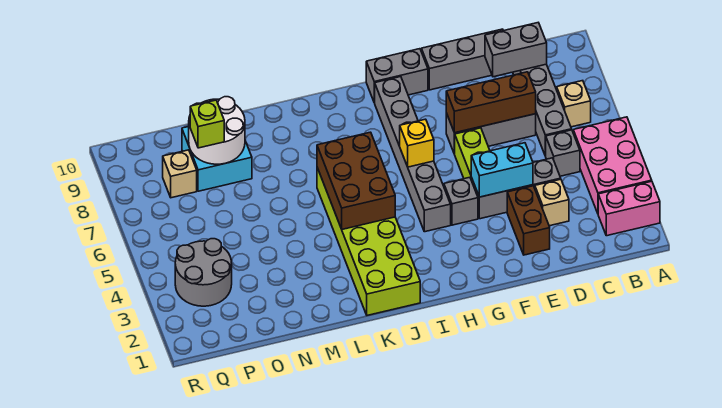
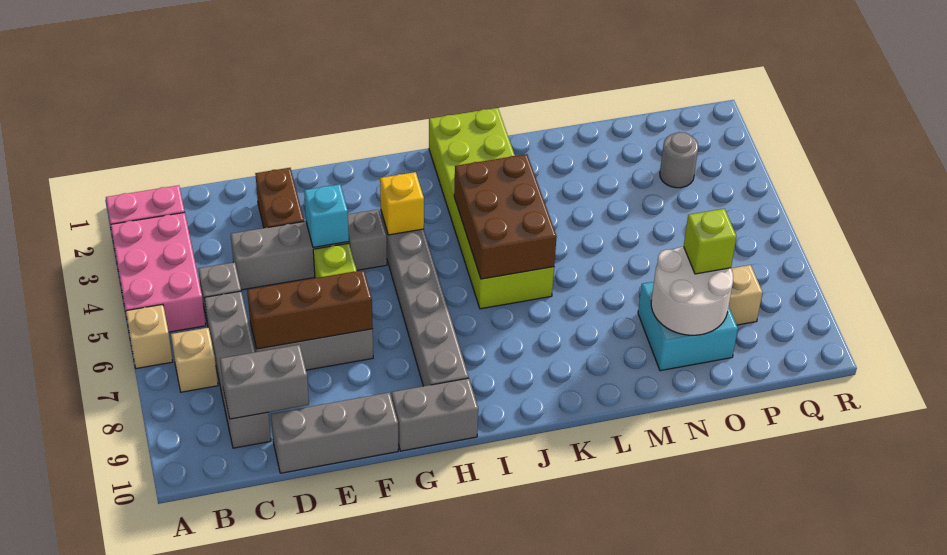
tan brick D3 level 1 -> tan brick A6 level 1
cyan brick E4:F4 level 2 -> cyan brick F4 level 2
yellow brick H6 level 2 -> yellow brick H4 level 2
grey round brick P3:Q4 level 1 -> grey round brick P3 level 1

